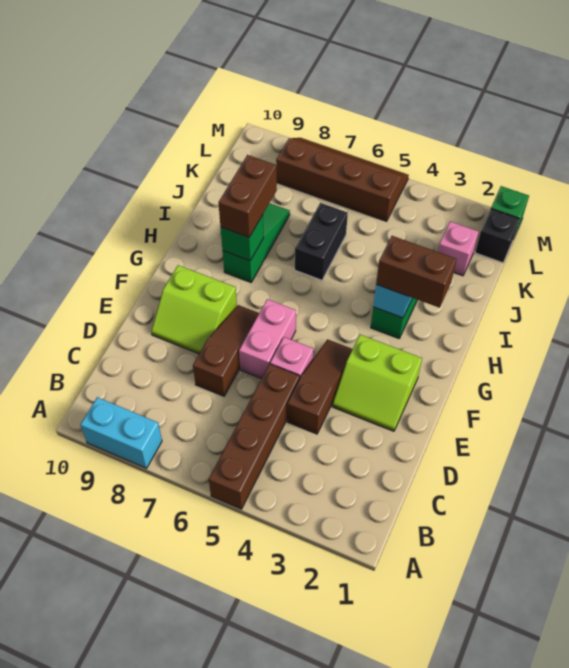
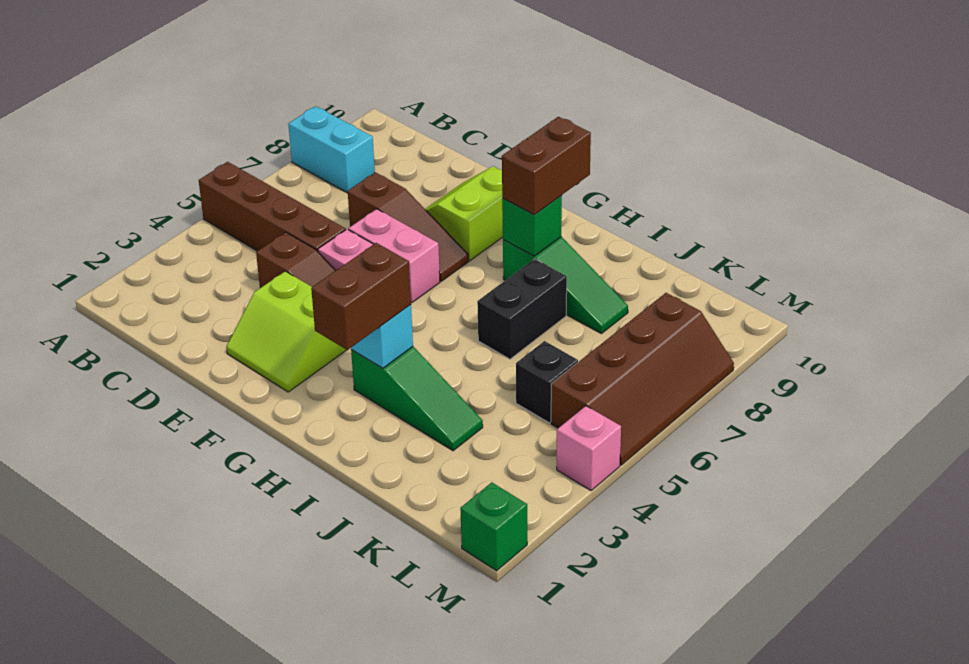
cyan brick A8:A9 level 1 -> cyan brick A8:B8 level 1
lime slope E2:F3 level 1 top F -> lime slope E2:F3 level 1 top 3
brown brick H8:I8 level 3 -> brown brick H8:H9 level 3
black brick I6:J6 level 1 -> black brick I6:I7 level 1
pink brick K2 level 1 -> pink brick M4 level 1
black brick L1 level 1 -> black brick K5 level 1

